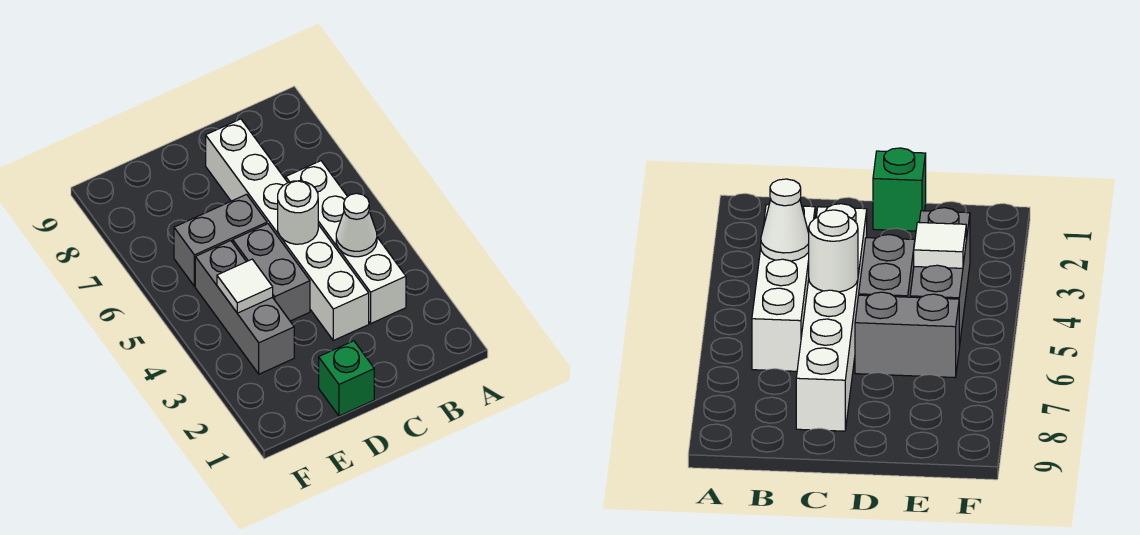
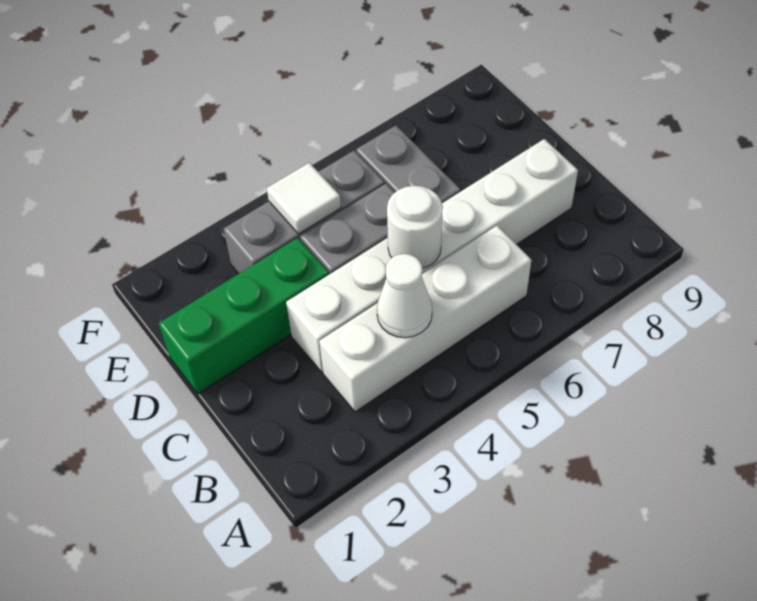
green brick D1 level 1 -> green brick D1:D3 level 1

